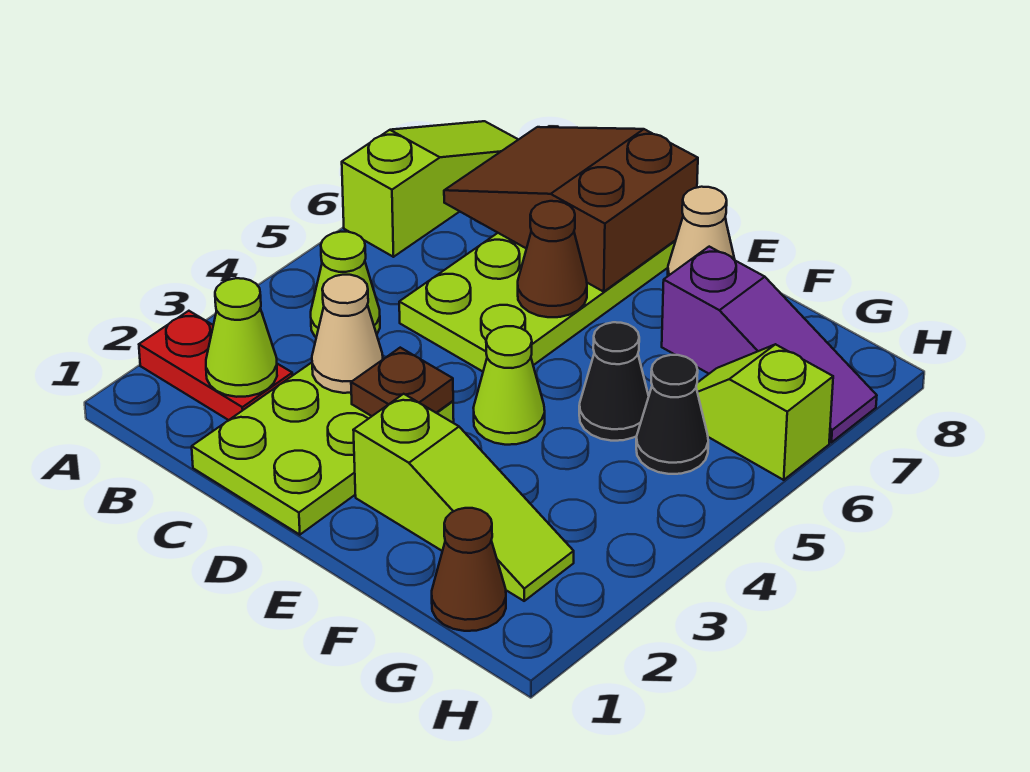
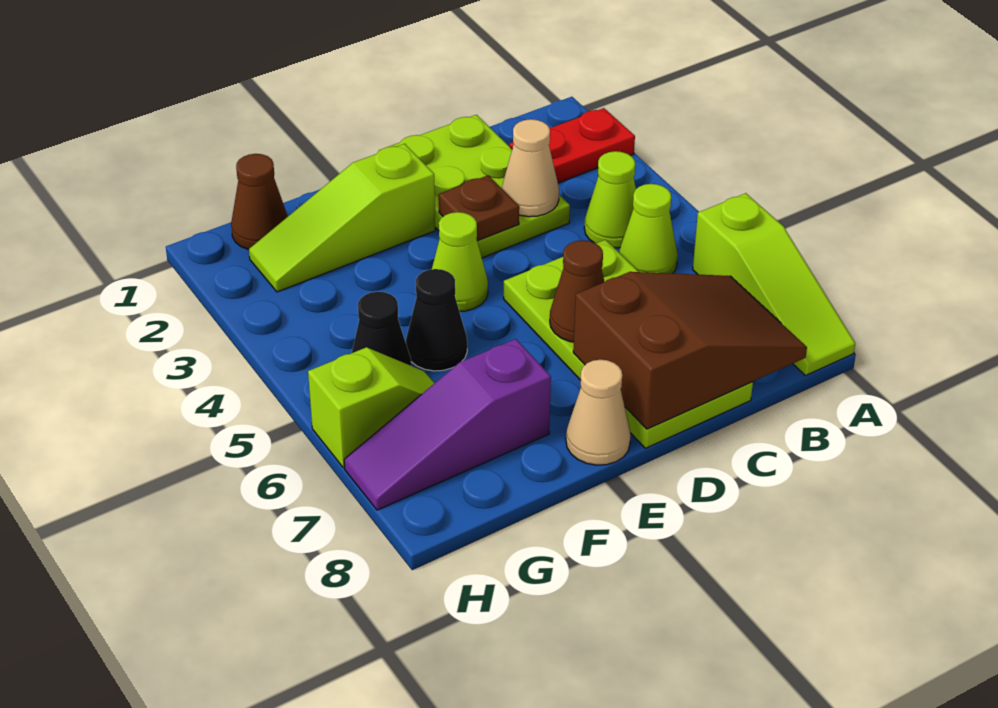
lime cone B2 level 2 -> lime cone B5 level 1

